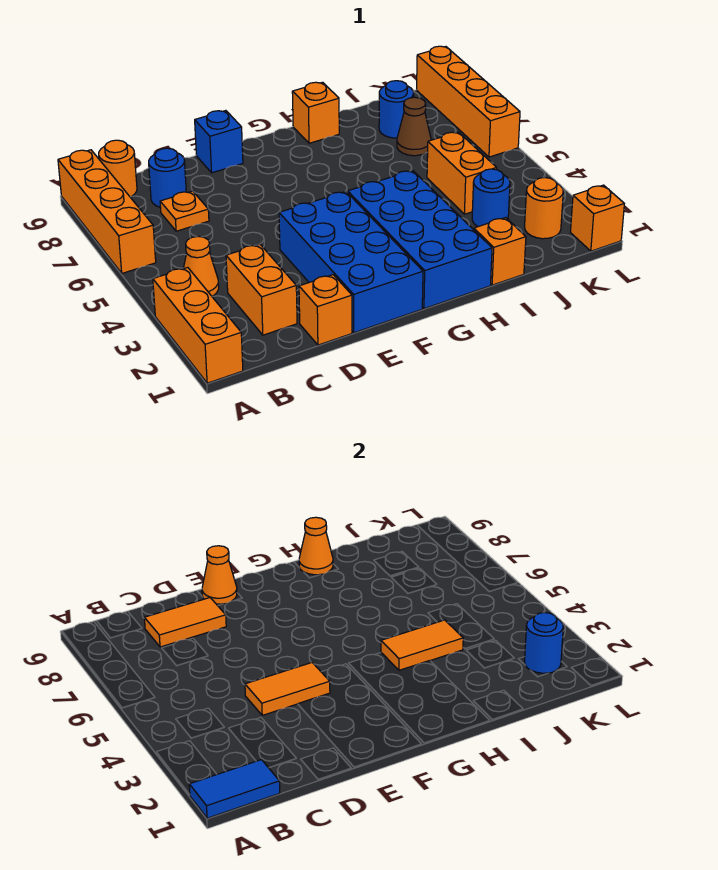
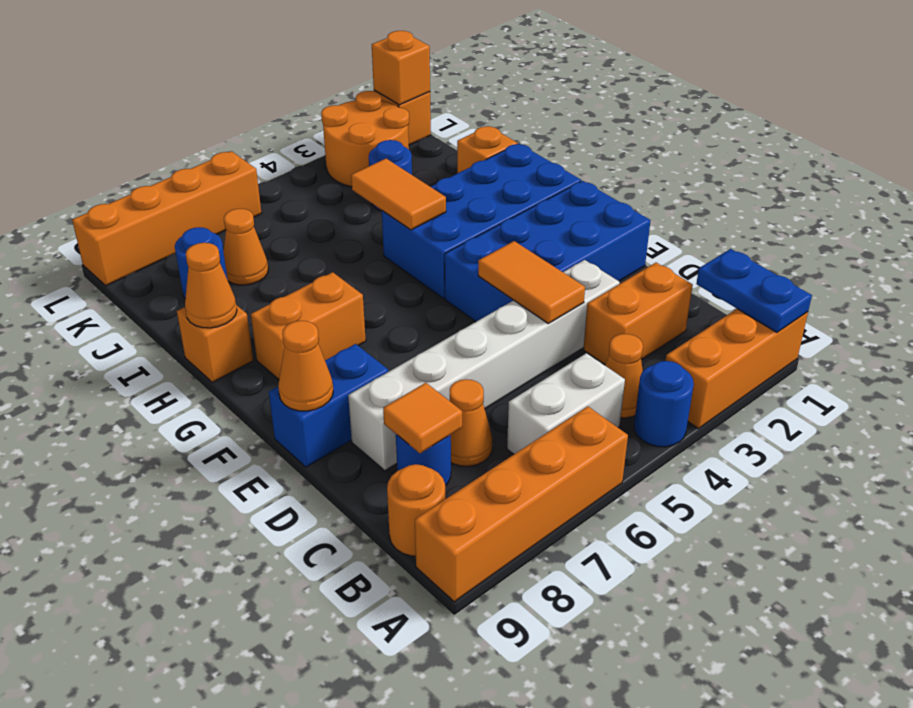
blue tile A1:B1 level 2 -> blue plate A1:B1 level 2
none -> white brick B5:B6 level 1
orange plate C7 level 1 -> orange cone C7 level 1
orange tile C8:D8 level 2 -> orange tile C8 level 2
orange brick D1 level 1 -> orange brick L1 level 2
none -> white brick D3:D8 level 1
blue brick E9 level 1 -> blue brick E8:E9 level 1
orange brick J4:J5 level 1 -> orange brick G7:G8 level 1
brown cone J7 level 1 -> orange cone J7 level 1
orange round brick K2 level 1 -> orange round brick K2:L3 level 1
blue round brick K2 level 2 -> blue round brick A4 level 1

